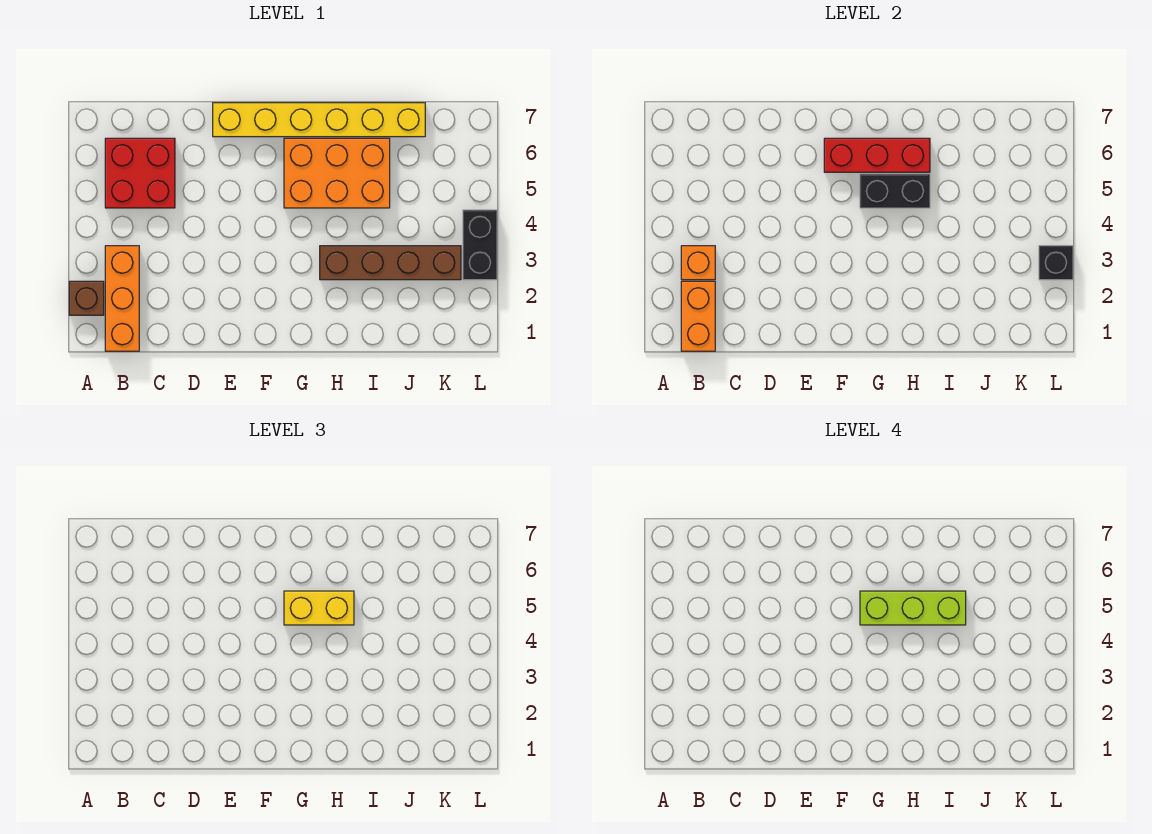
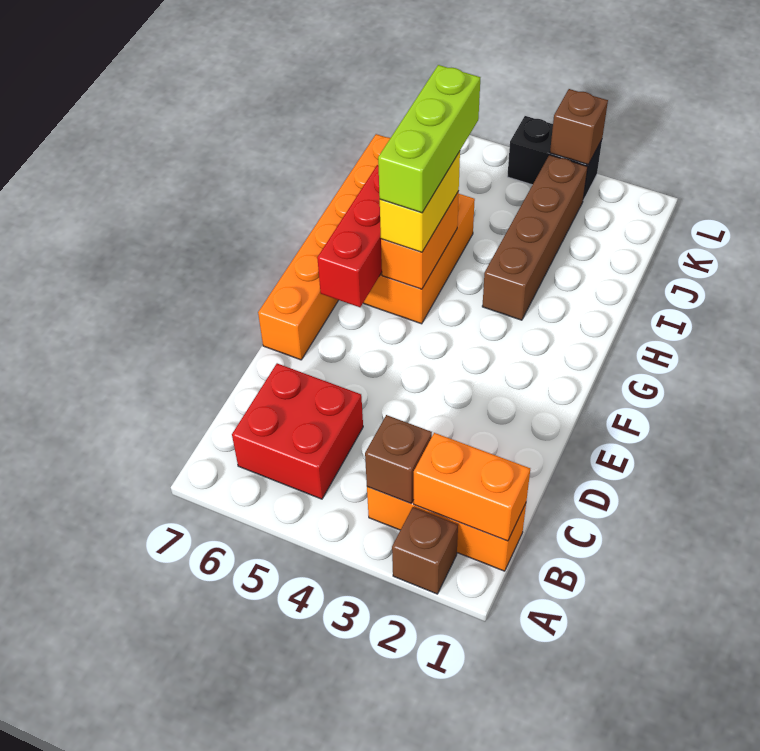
orange brick B3 level 2 -> brown brick B3 level 2
yellow brick E7:J7 level 1 -> orange brick E7:J7 level 1
black brick G5:H5 level 2 -> orange brick G5:H5 level 2
black brick L3 level 2 -> brown brick L3 level 2

